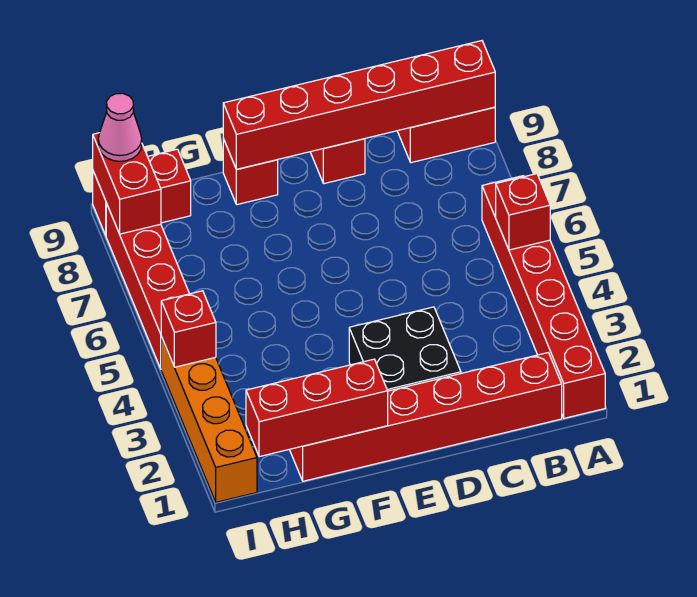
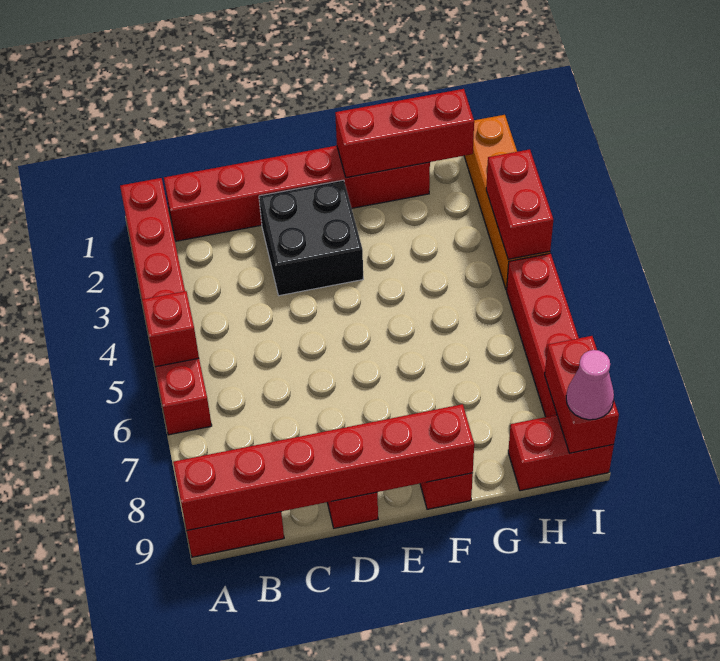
red brick I4 level 2 -> red brick I3:I4 level 2

